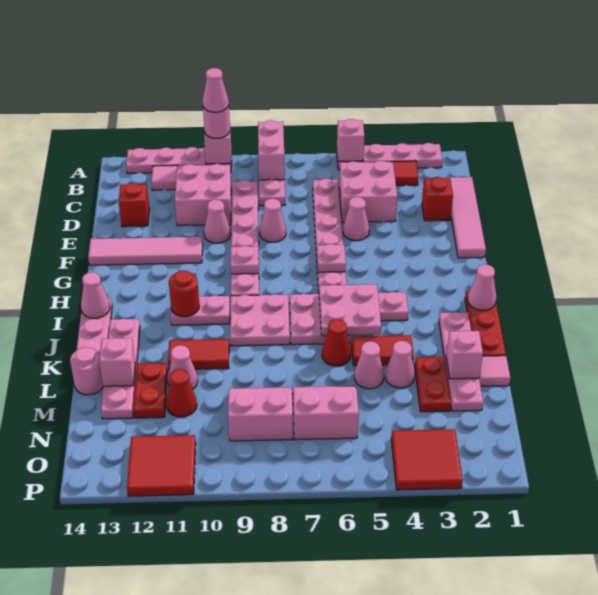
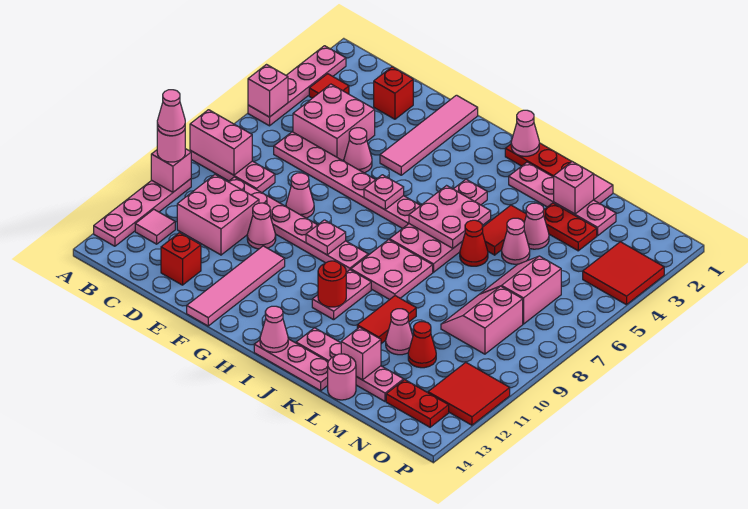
pink tile C1:F1 level 1 -> pink tile F1:F4 level 1
red plate L12:M12 level 1 -> red plate N13:O13 level 1

